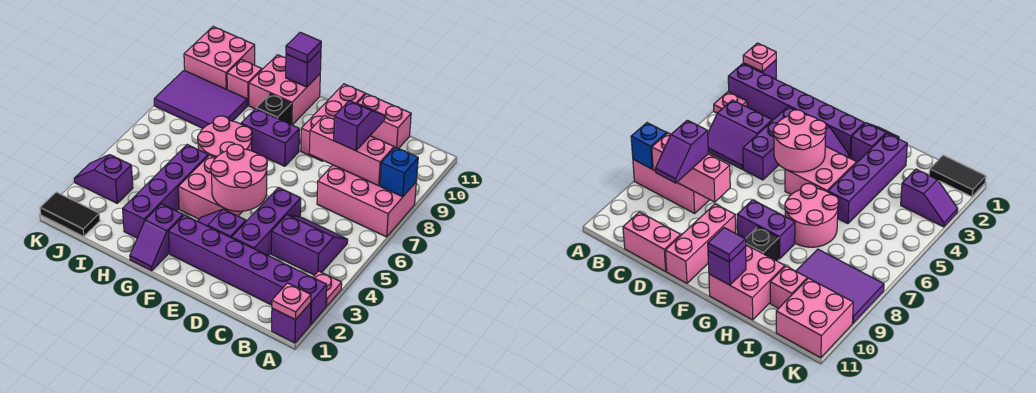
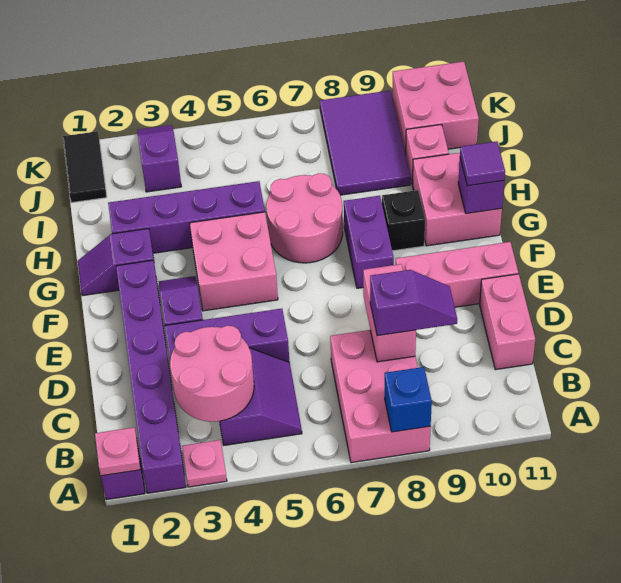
pink brick B8:D8 level 2 -> pink brick C8:D8 level 2
pink round brick E4:F5 level 2 -> pink round brick B3:C4 level 2

